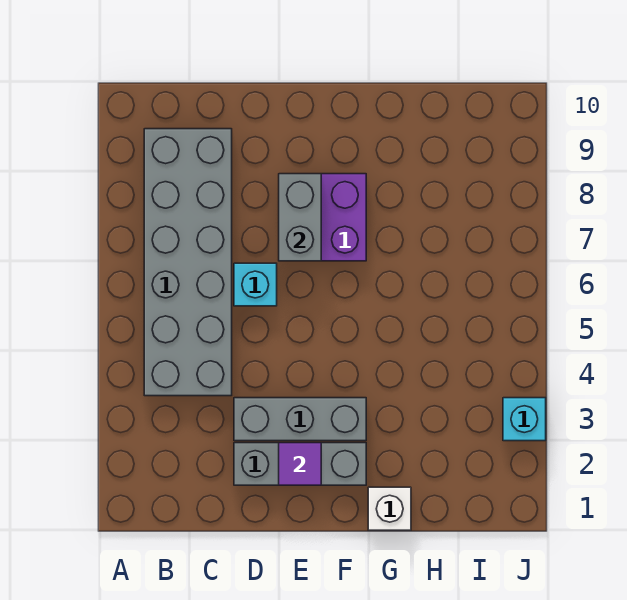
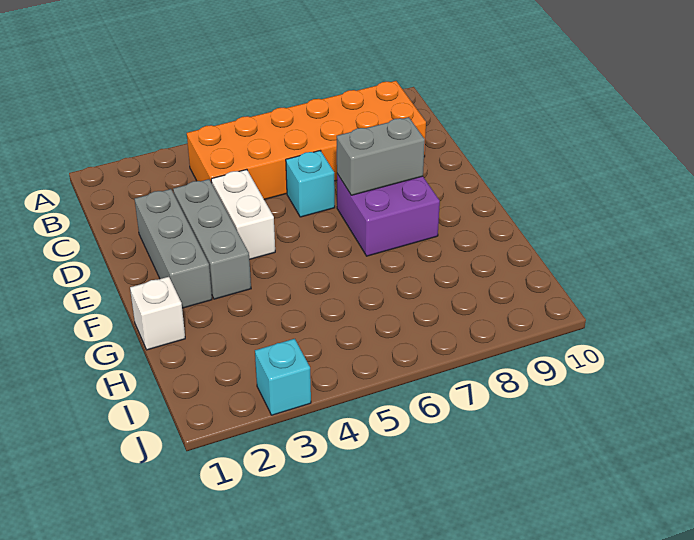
grey brick B4:C9 level 1 -> orange brick B4:C9 level 1
none -> white brick D4:E4 level 1
purple tile E2 level 2 -> none

